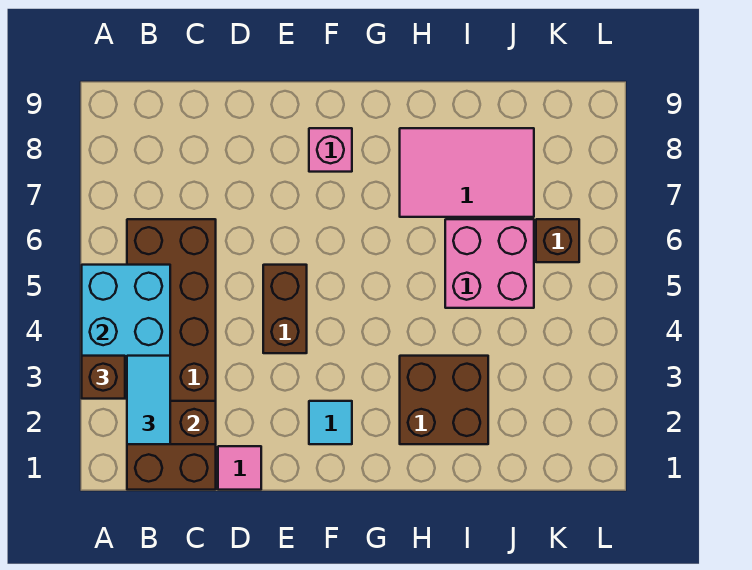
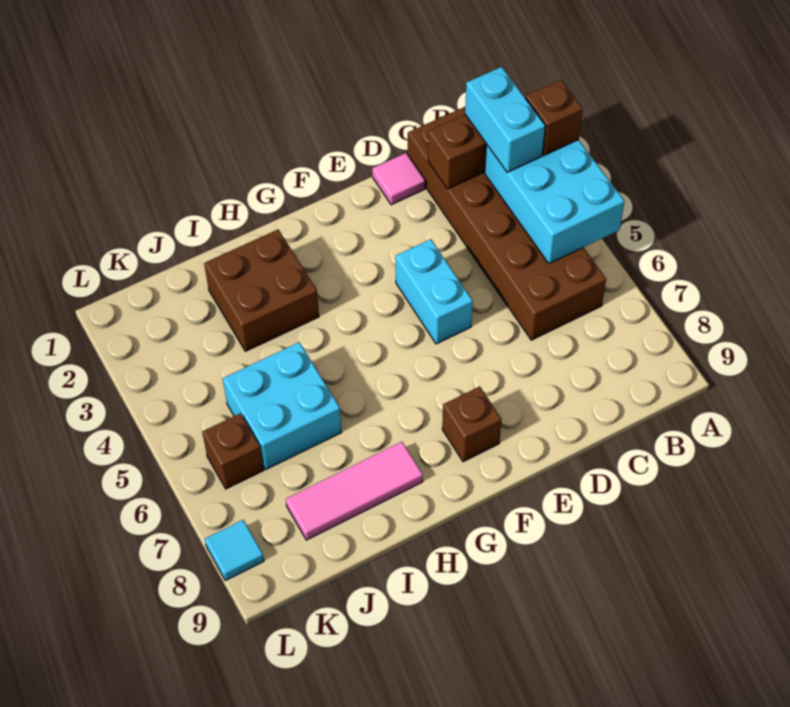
cyan tile B2:B3 level 3 -> cyan brick B2:B3 level 3
brown brick E4:E5 level 1 -> cyan brick E4:E5 level 1
cyan tile F2 level 1 -> cyan tile L8 level 1
pink brick F8 level 1 -> brown brick F8 level 1
pink tile H7:J8 level 1 -> pink tile H8:J8 level 1
pink brick I5:J6 level 1 -> cyan brick I5:J6 level 1

